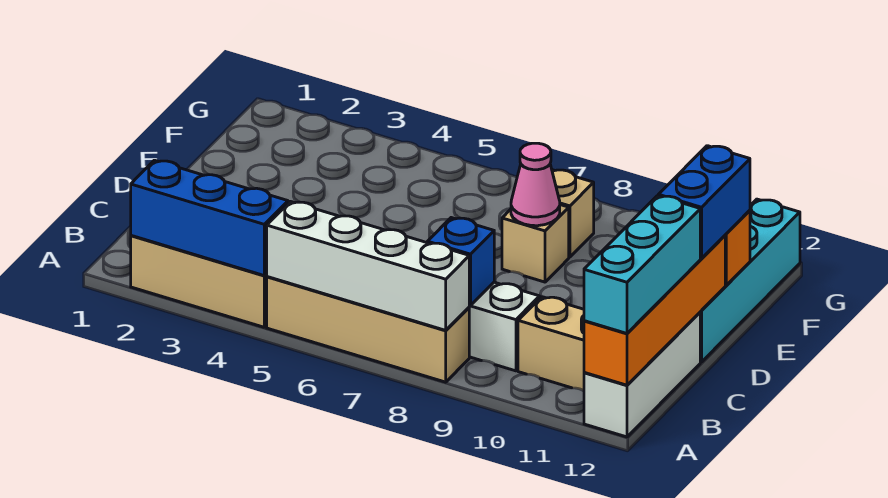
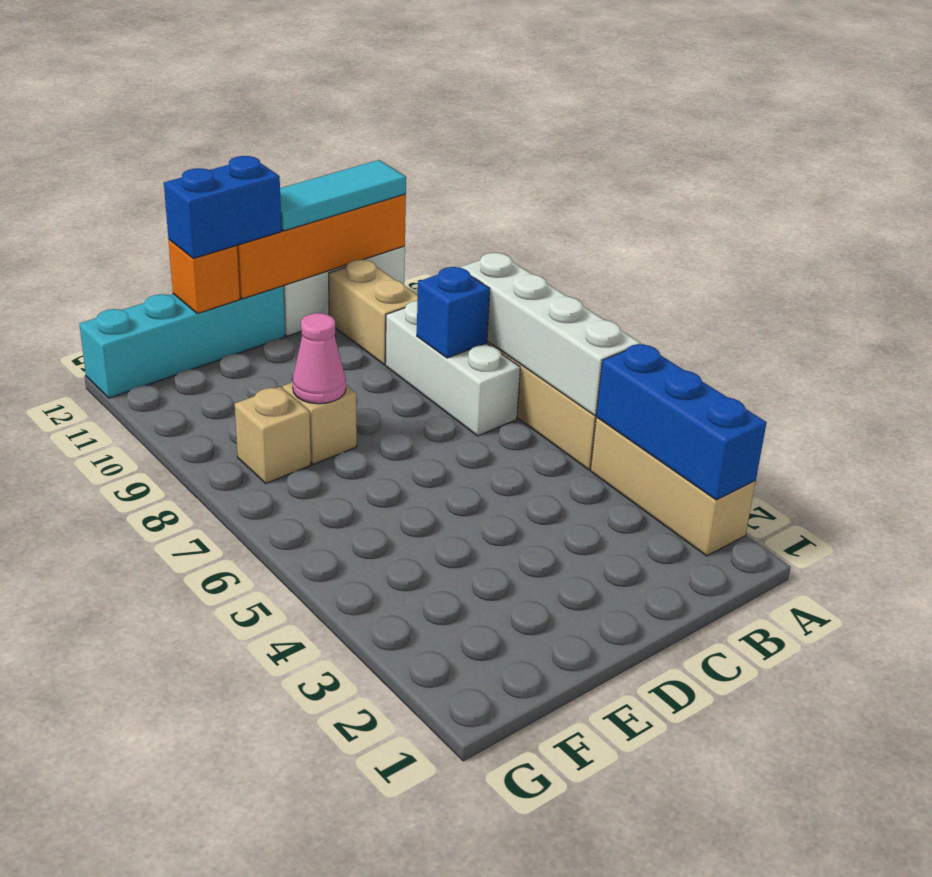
cyan brick A12:C12 level 3 -> cyan tile A12:C12 level 3

